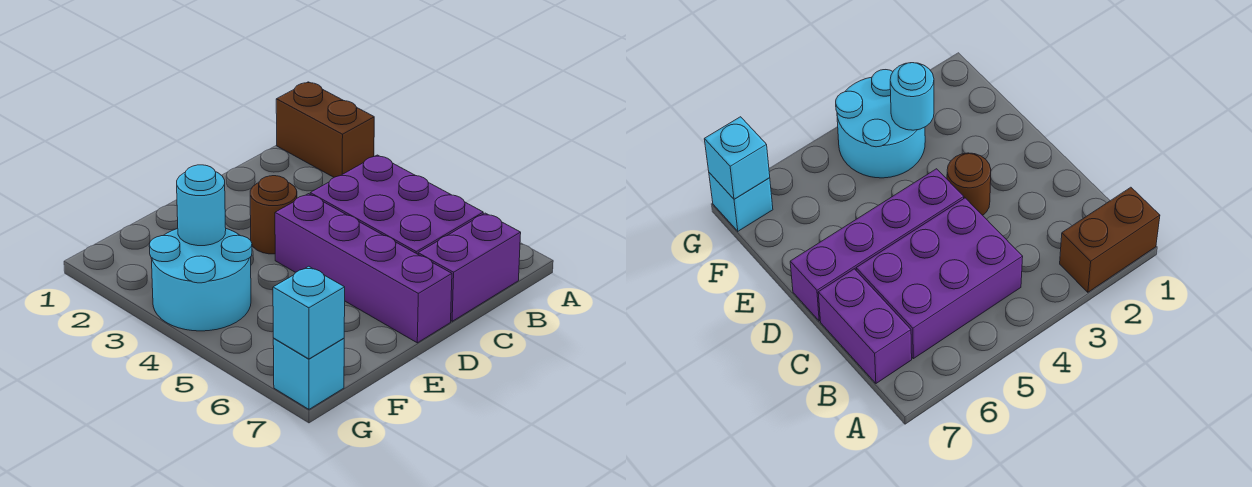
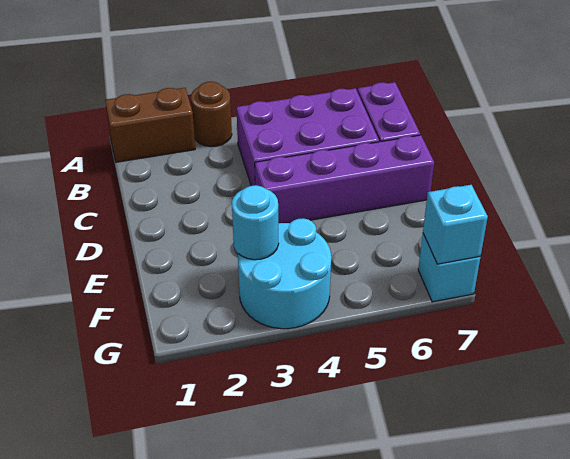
brown round brick D3 level 1 -> brown round brick A3 level 1

